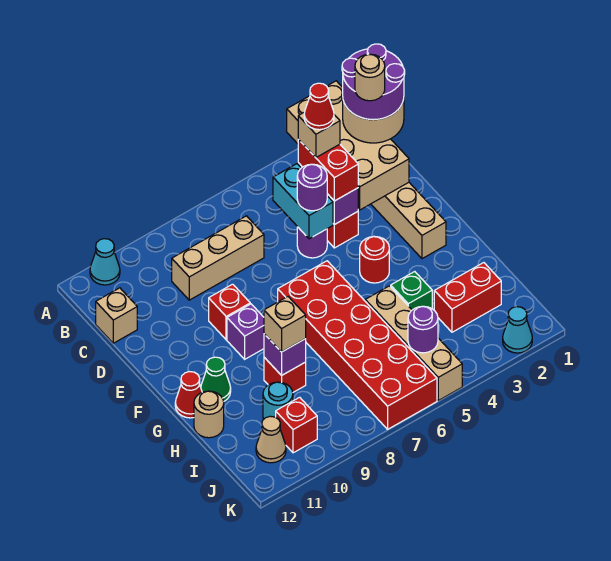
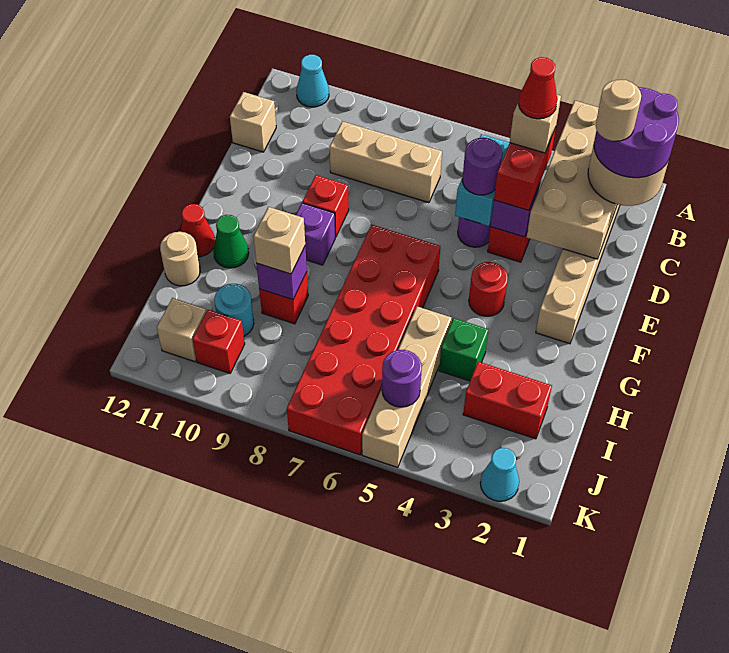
tan cone J11 level 1 -> tan brick J11 level 1

